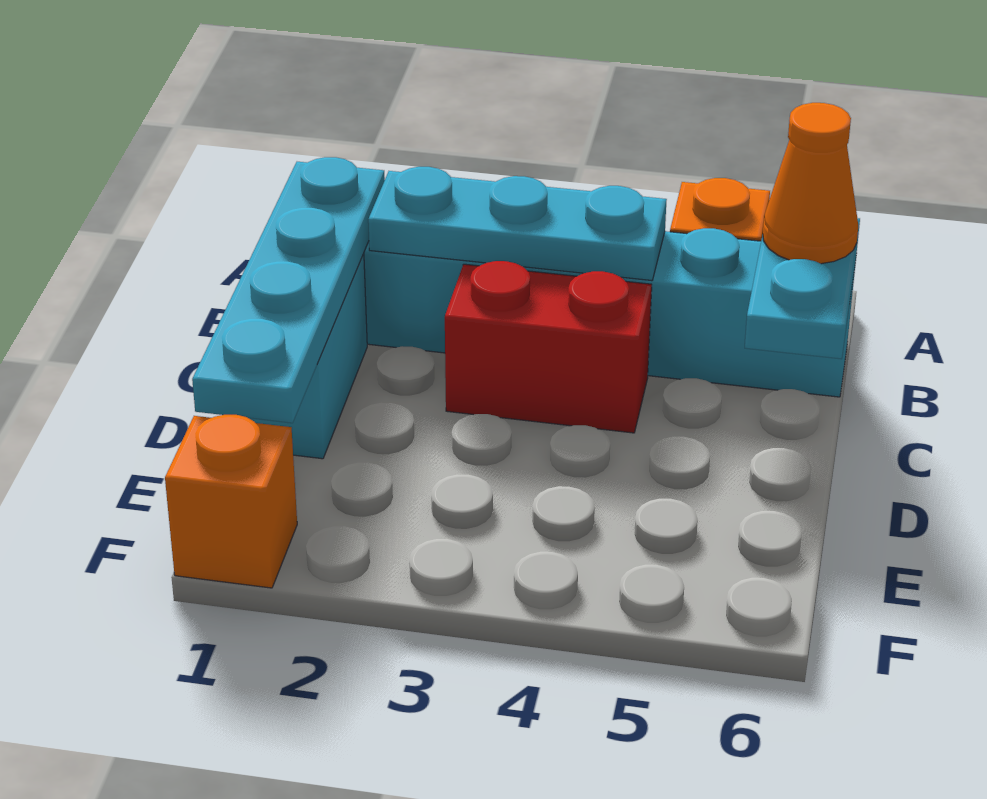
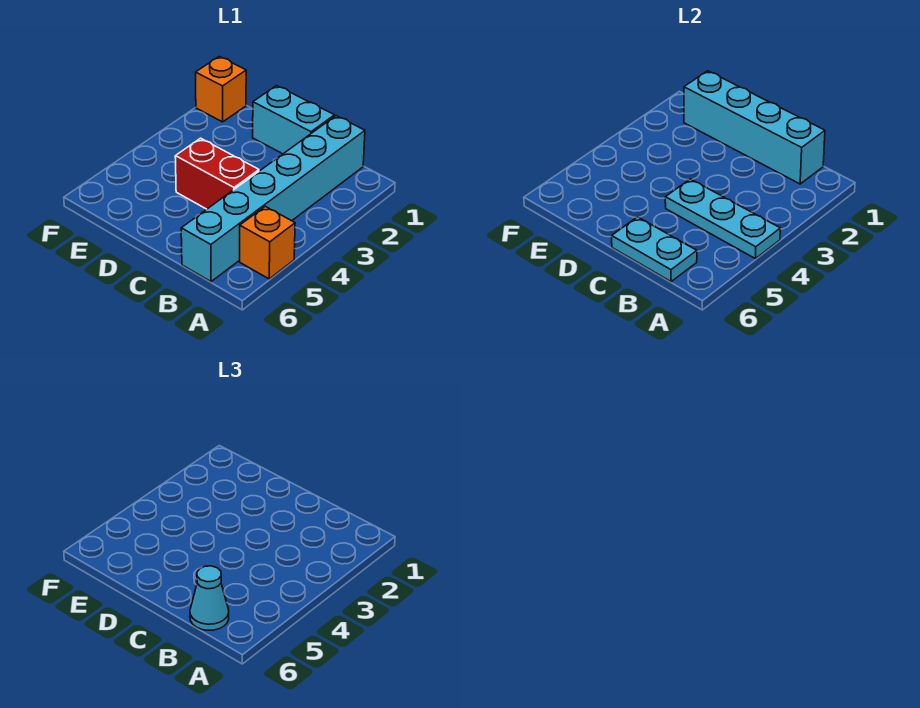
cyan plate B1:E1 level 2 -> cyan brick B1:E1 level 2
cyan plate B2:B4 level 2 -> cyan plate A4:C4 level 2
orange cone B6 level 3 -> cyan cone B6 level 3
red brick C3:C4 level 1 -> red brick C4:D4 level 1

